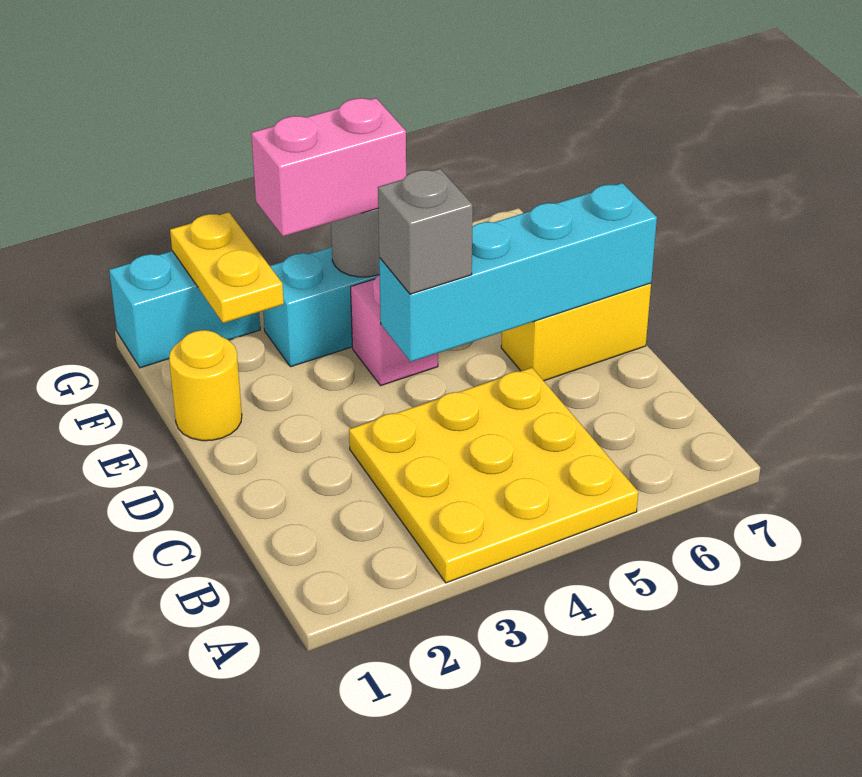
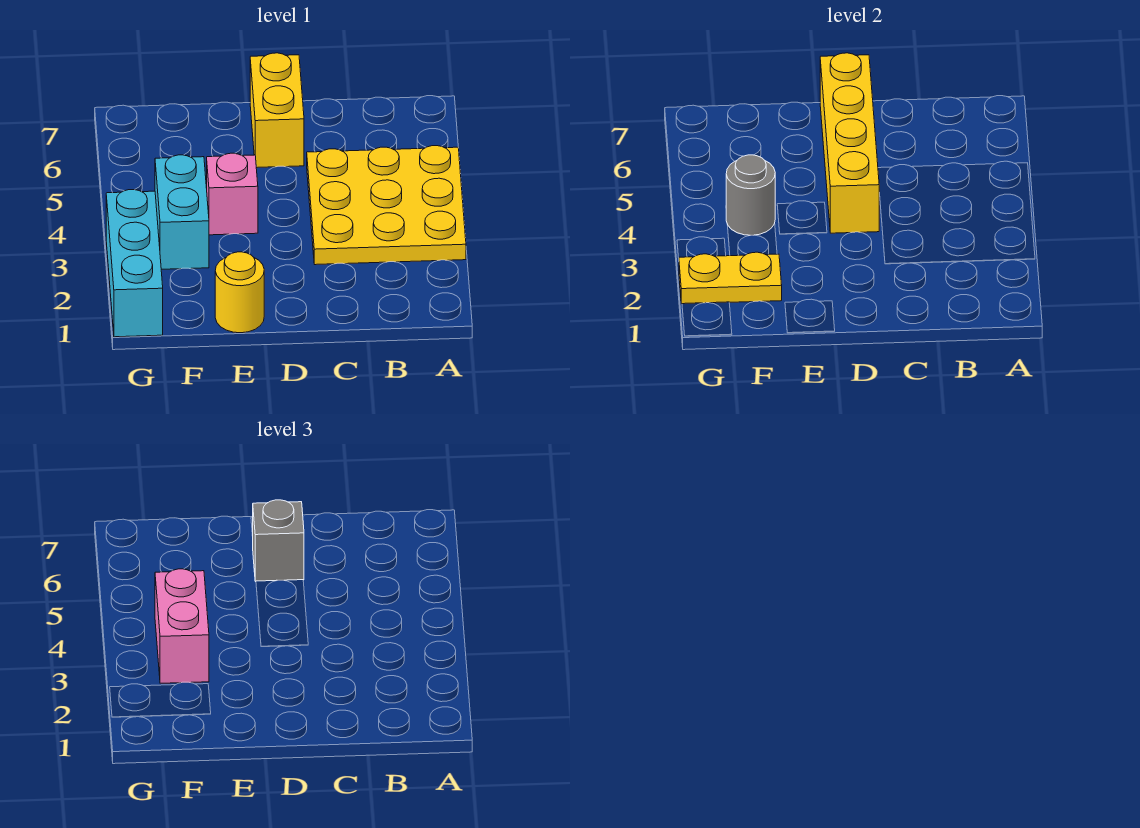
cyan brick D4:D7 level 2 -> yellow brick D4:D7 level 2
grey brick D4 level 3 -> grey brick D6 level 3
cyan brick G1:G2 level 1 -> cyan brick G1:G3 level 1

